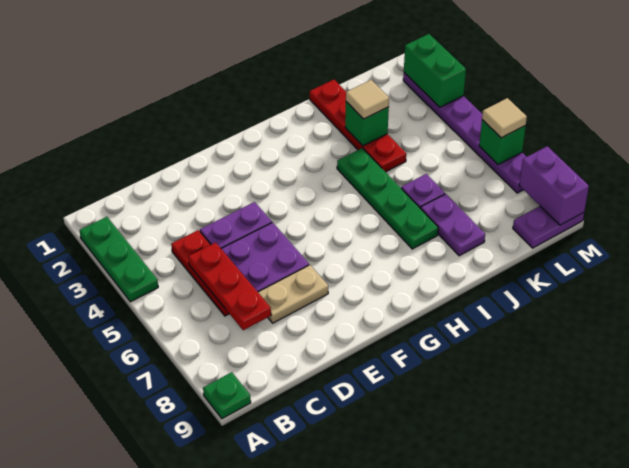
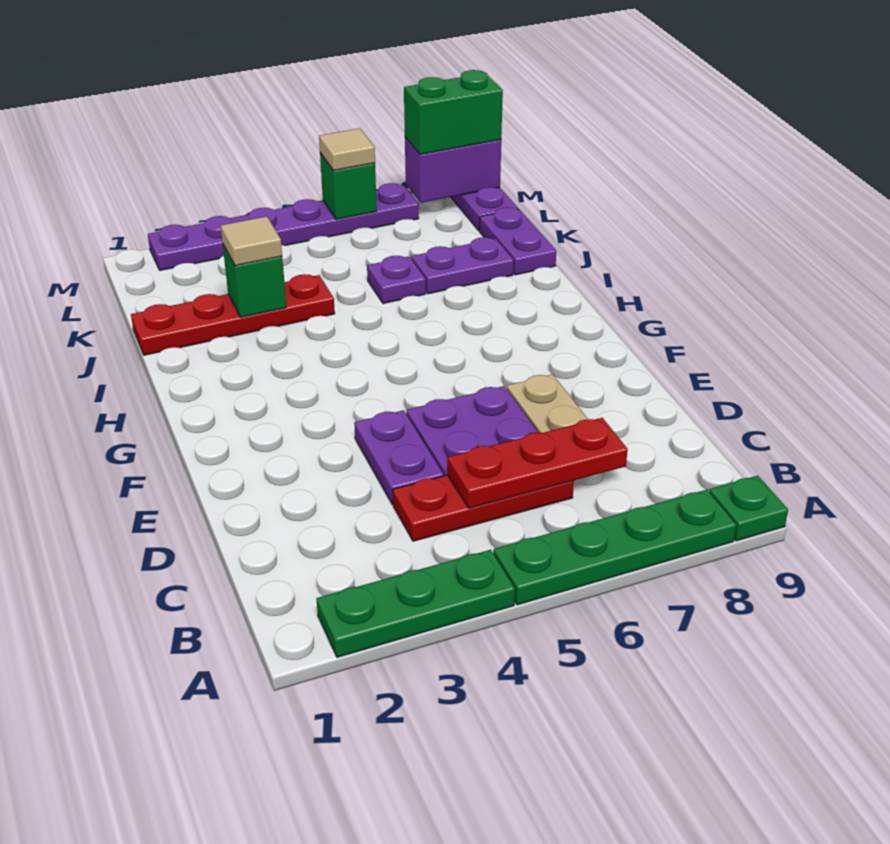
green plate I4:I7 level 1 -> green plate A5:A8 level 1
none -> purple plate J9:K9 level 1
green brick M2:M3 level 2 -> green brick M8:M9 level 3

